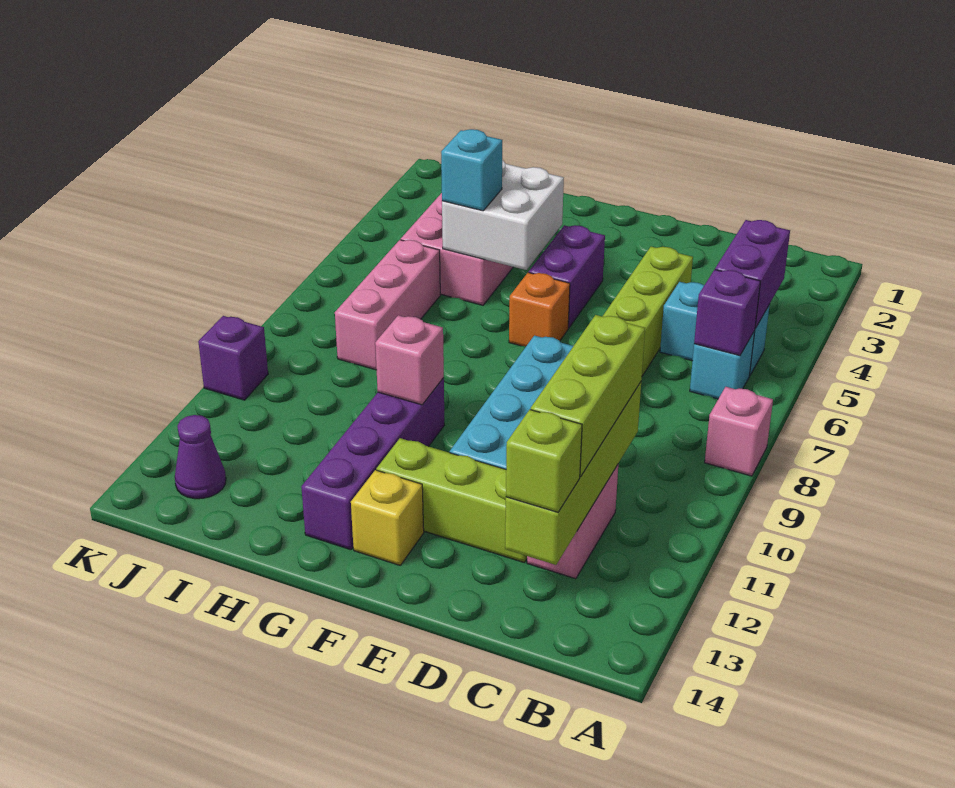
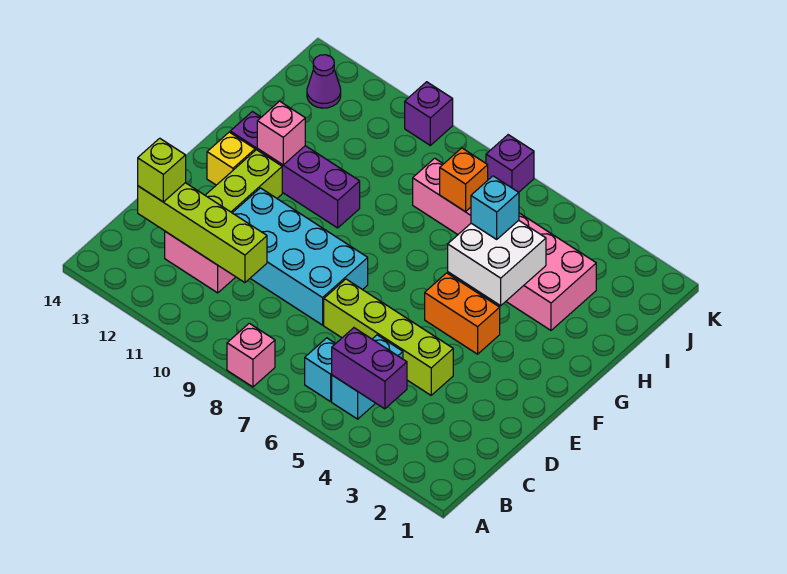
purple brick B6 level 2 -> purple brick K7 level 1
lime brick C10:C12 level 3 -> none
purple brick F4:F5 level 1 -> orange brick F4:F5 level 1
orange brick F6 level 1 -> orange brick I7 level 2
pink brick G10 level 2 -> pink brick G12 level 2

